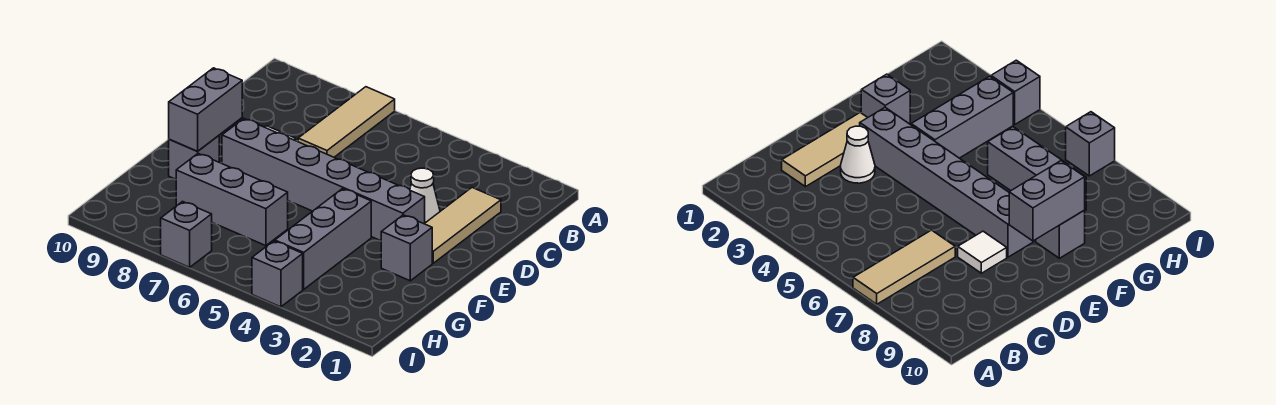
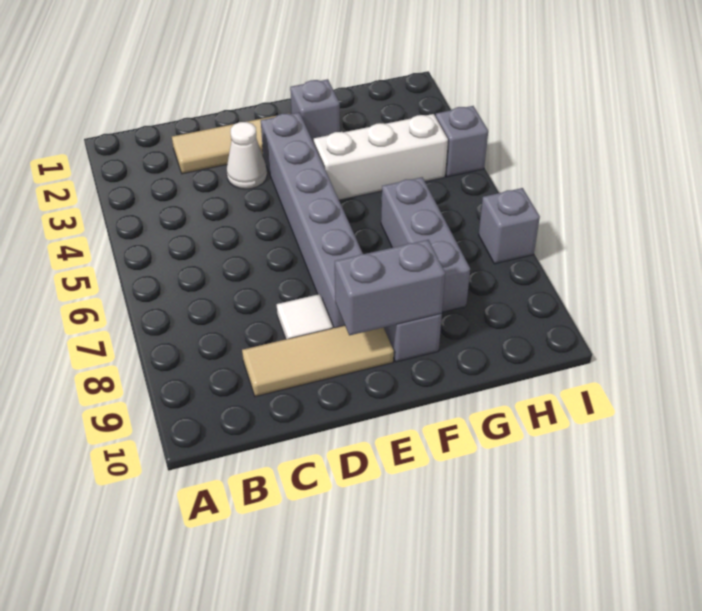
tan tile A7:C7 level 1 -> tan tile C9:E9 level 1
grey brick F4:H4 level 1 -> white brick F4:H4 level 1

